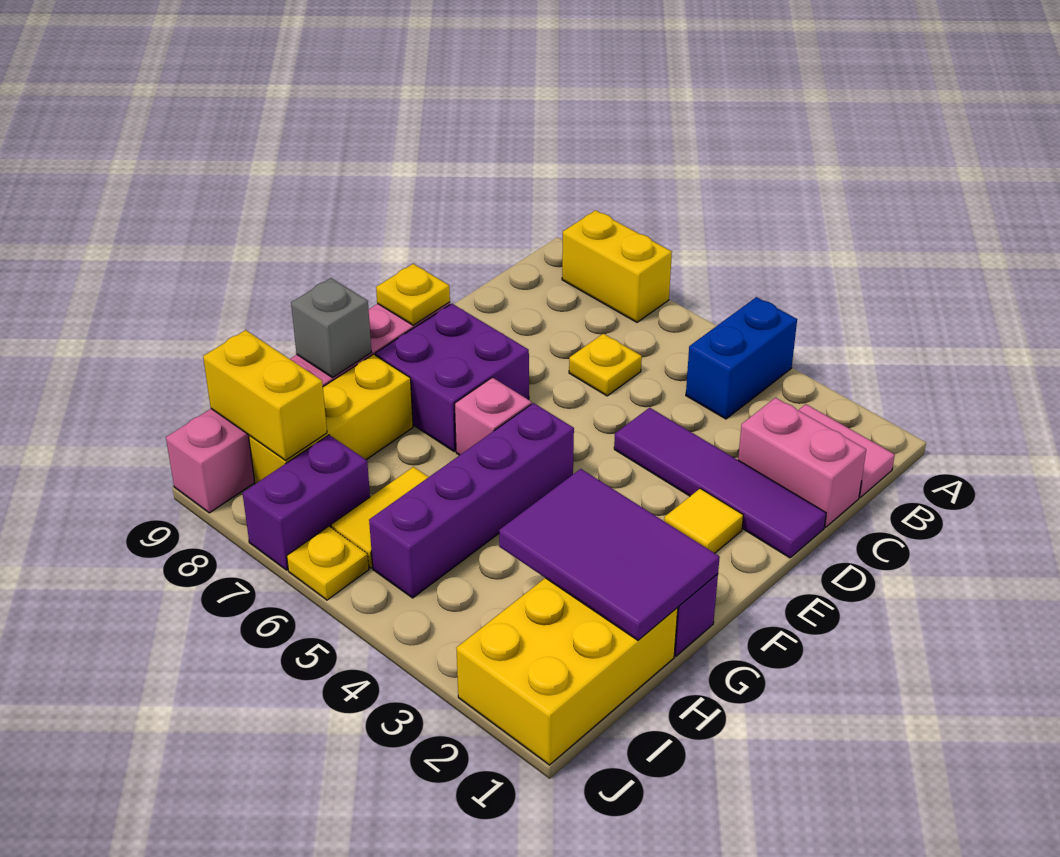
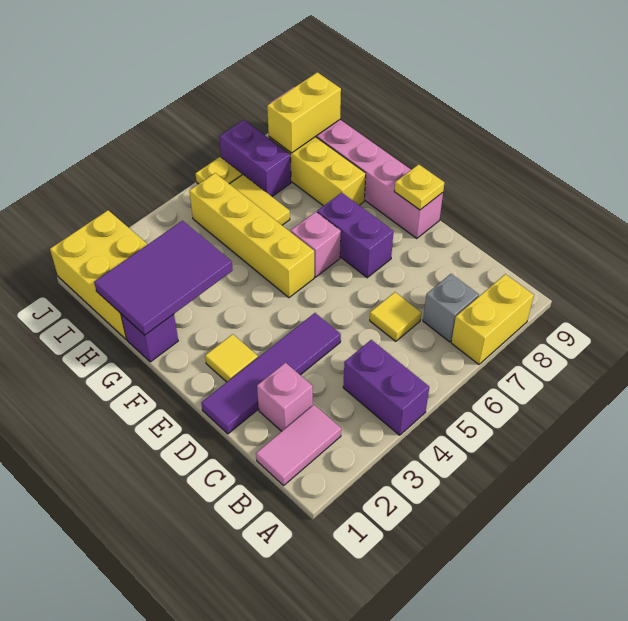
blue brick A4:B4 level 1 -> purple brick A4:B4 level 1
pink brick C1:C2 level 1 -> pink brick C2 level 1
yellow plate C6 level 1 -> yellow tile C6 level 1
purple brick E7:F8 level 1 -> purple brick E7:F7 level 1
purple brick F5:I5 level 1 -> yellow brick F5:I5 level 1
grey brick G9 level 2 -> grey brick B7 level 1

